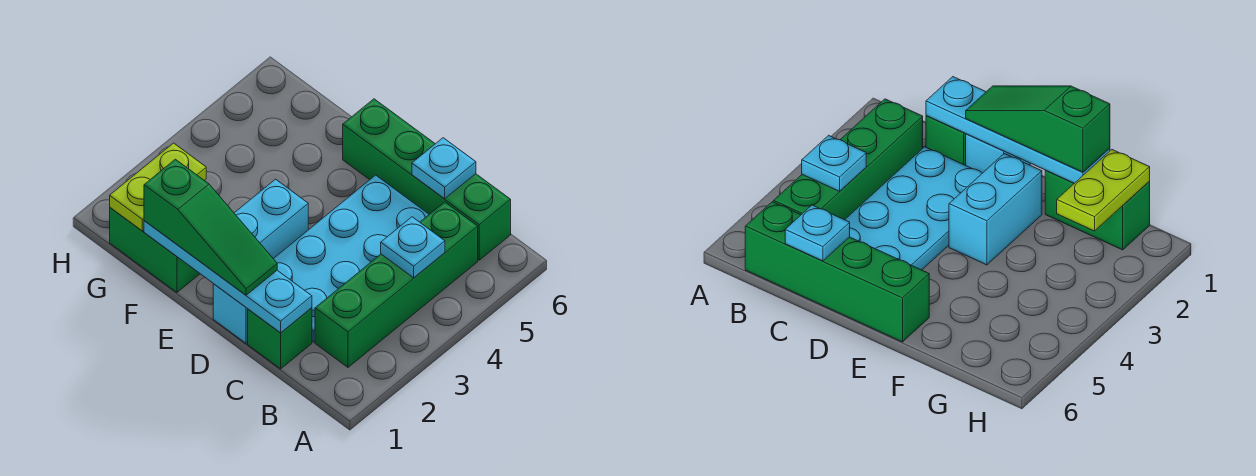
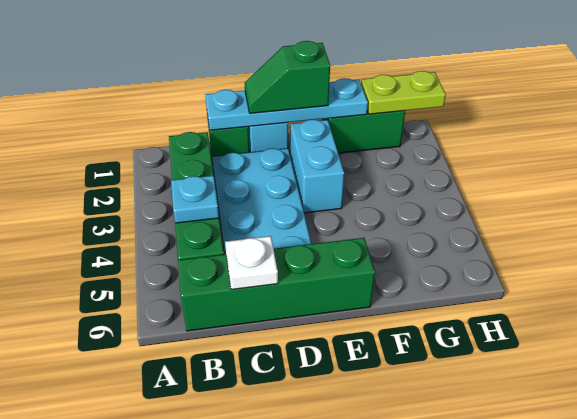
cyan plate C6 level 2 -> white plate C6 level 2
green slope D1:F1 level 3 top F -> green slope D1:E1 level 3 top E
lime plate G1:G2 level 2 -> lime plate G1:H1 level 2

